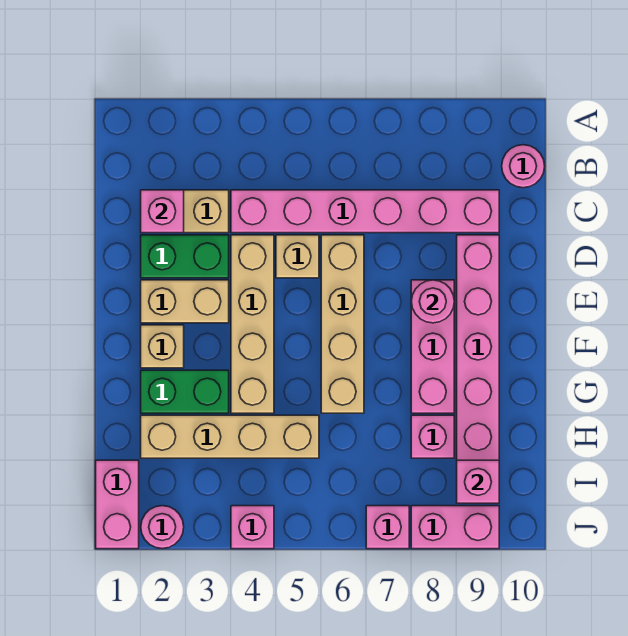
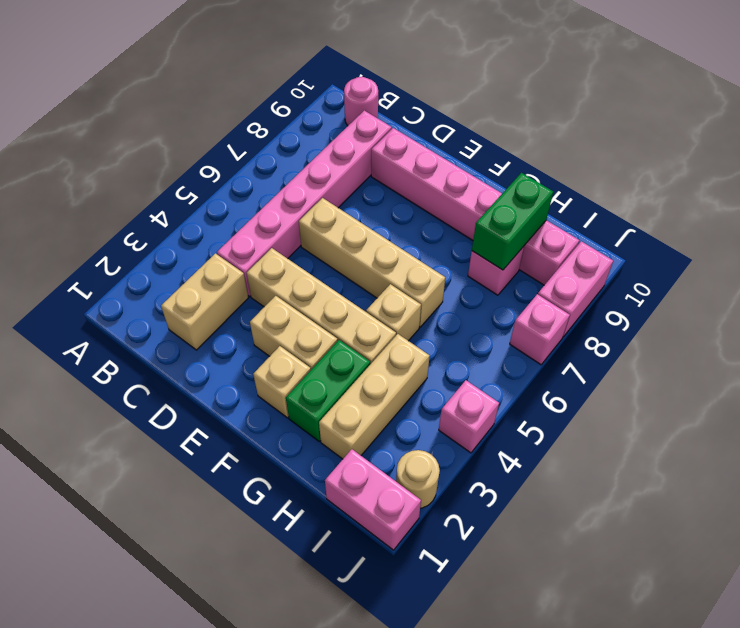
pink brick C2 level 2 -> none
green brick D2:D3 level 1 -> green brick H8:H9 level 2
tan brick D5 level 1 -> tan brick G5 level 1
tan brick E2:E3 level 1 -> tan brick E3:F3 level 1
pink brick E8:G8 level 1 -> none
pink round brick E8 level 2 -> none
tan brick H2:H5 level 1 -> tan brick H2:H4 level 1
pink brick I9 level 2 -> none
pink round brick J2 level 1 -> tan round brick J2 level 1

